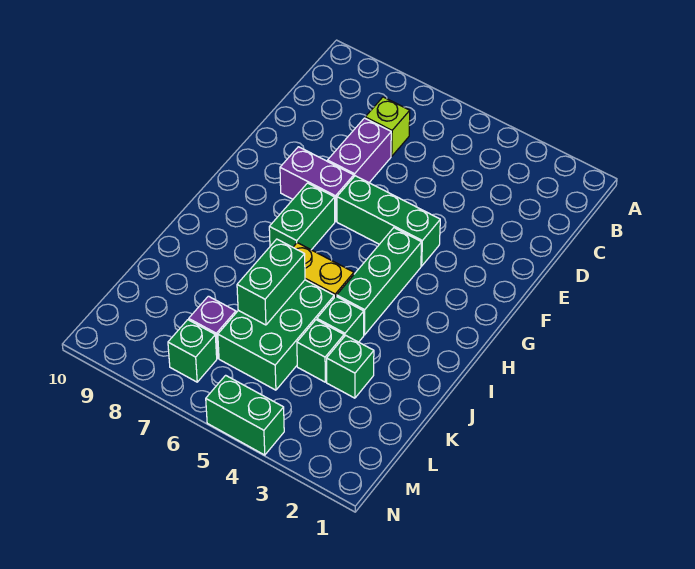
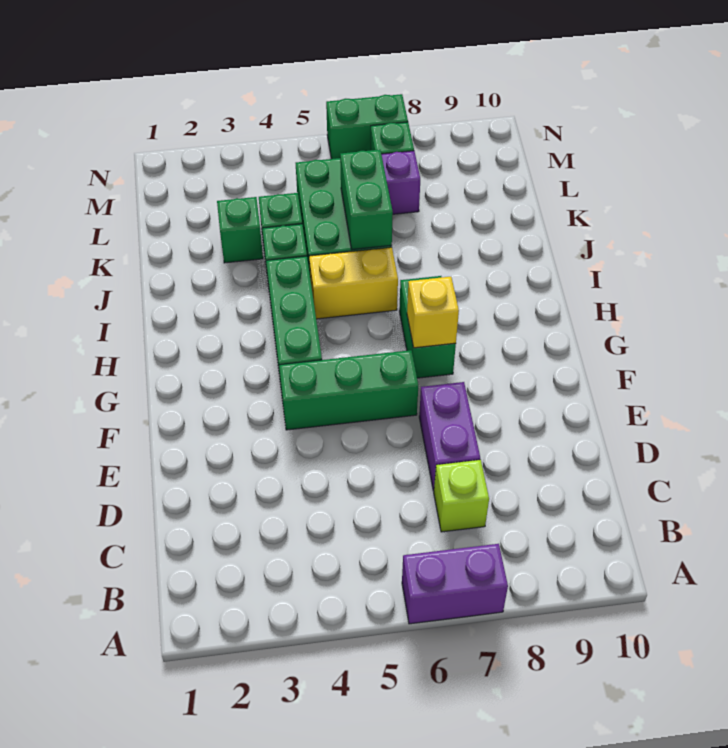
purple brick F7:F8 level 1 -> purple brick A6:A7 level 1
none -> yellow brick G7 level 2
green brick N4:N5 level 1 -> green brick N6:N7 level 1

